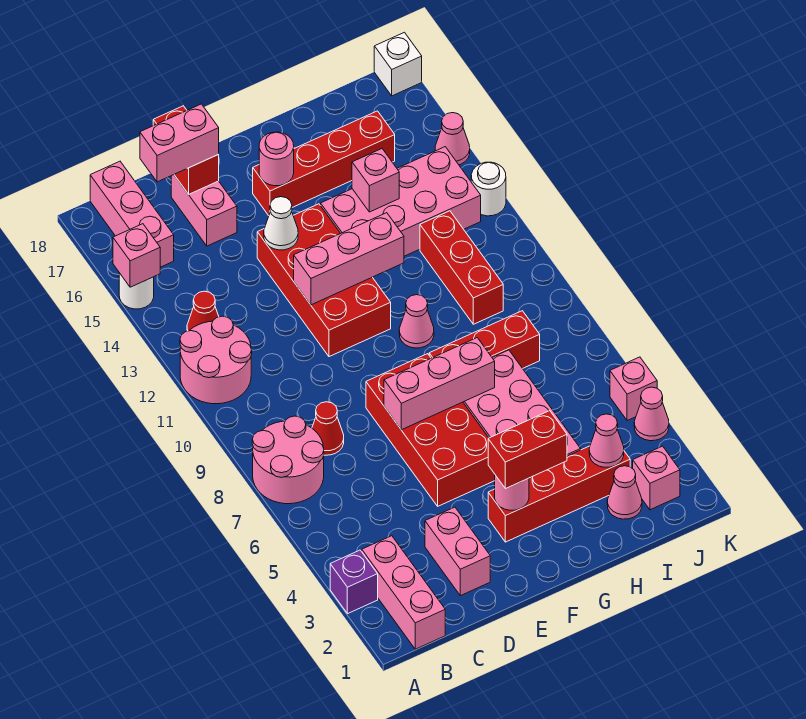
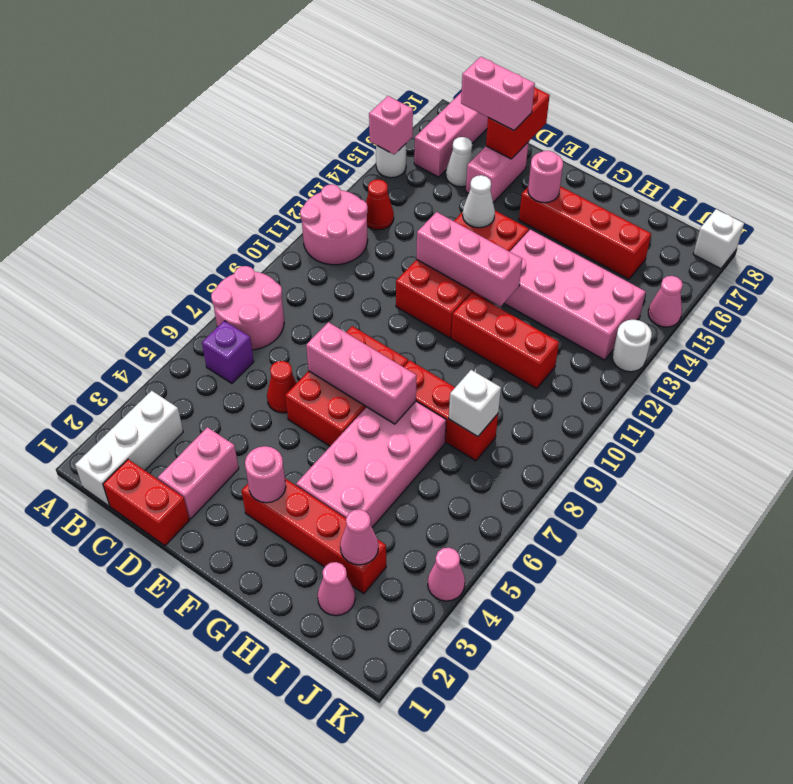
purple brick A3 level 1 -> purple brick B6 level 1
pink brick B1:B3 level 1 -> white brick B1:B3 level 1
red cone C8 level 1 -> red cone D6 level 1
none -> white cone C16 level 1
red brick E5:F8 level 1 -> red brick E6:F8 level 1
red brick F3:G3 level 3 -> red brick C1:D1 level 1
pink cone G10 level 1 -> none
pink brick H14 level 2 -> none
none -> white brick I8 level 2
red brick I10:I12 level 1 -> red brick G11:I11 level 1
pink brick J2 level 1 -> none
pink brick K5 level 1 -> none

